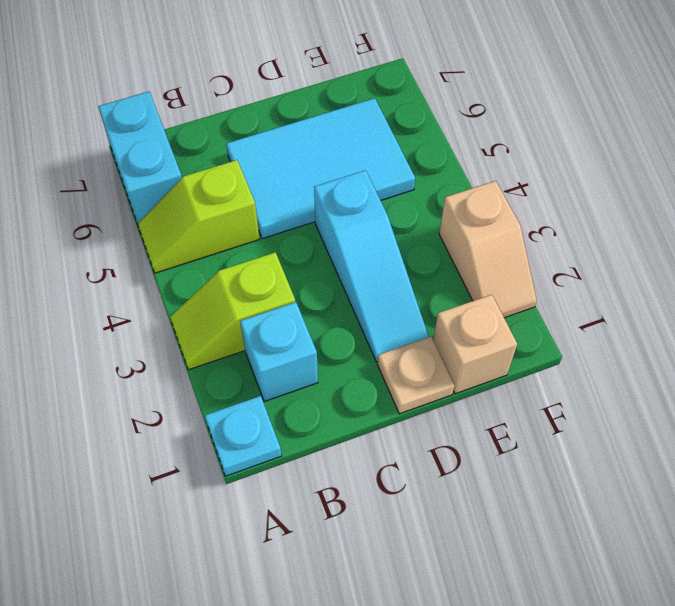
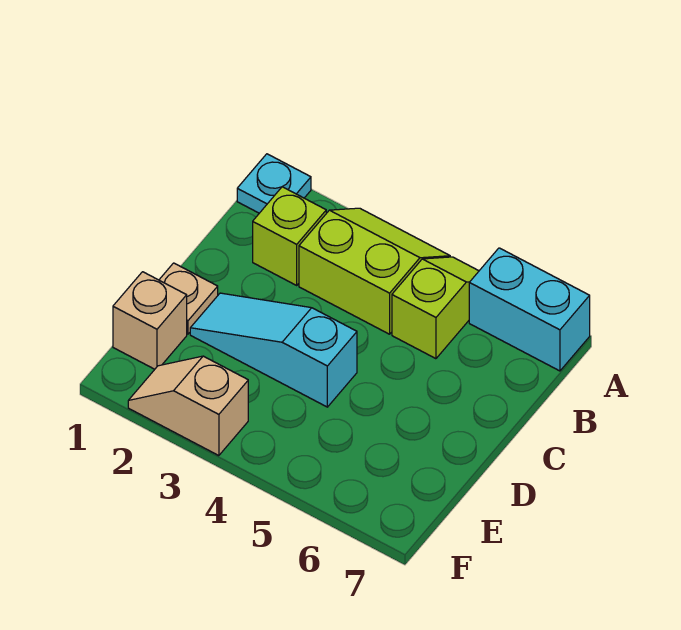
lime slope A3:B3 level 1 top B -> lime slope A3:B4 level 1 top B
cyan brick B2 level 1 -> lime brick B2 level 1
cyan tile C5:E6 level 1 -> none

